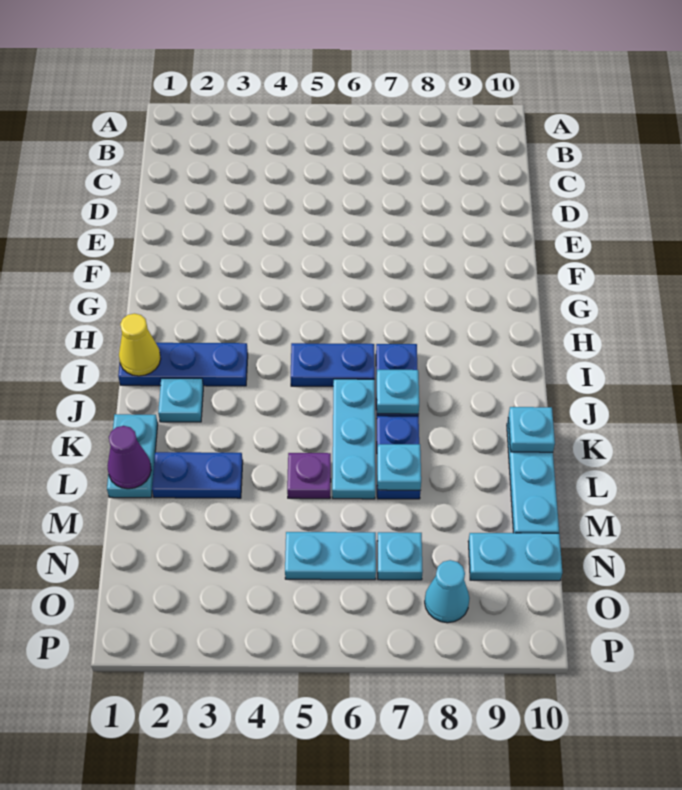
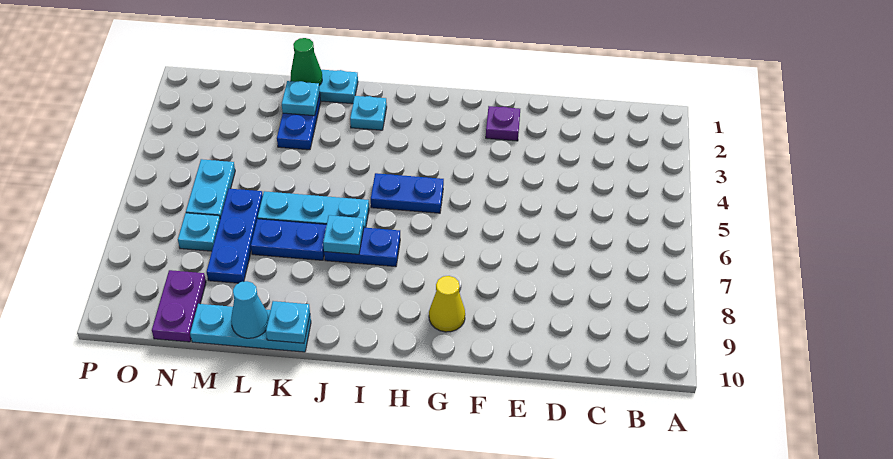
blue plate I1:I3 level 1 -> blue plate M6:M8 level 1
yellow cone I1 level 2 -> yellow cone G9 level 1
blue plate I5:I6 level 1 -> blue plate H5:I5 level 1
purple cone L1 level 2 -> green cone L1 level 2
purple plate L5 level 1 -> purple plate F2 level 1
cyan plate L7 level 2 -> cyan plate L2 level 2
cyan plate N9:N10 level 1 -> purple plate N9:N10 level 1
cyan cone O8 level 1 -> cyan cone L10 level 2

